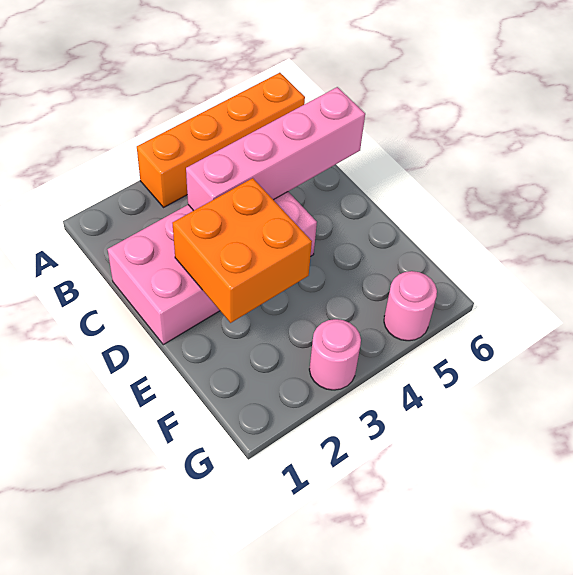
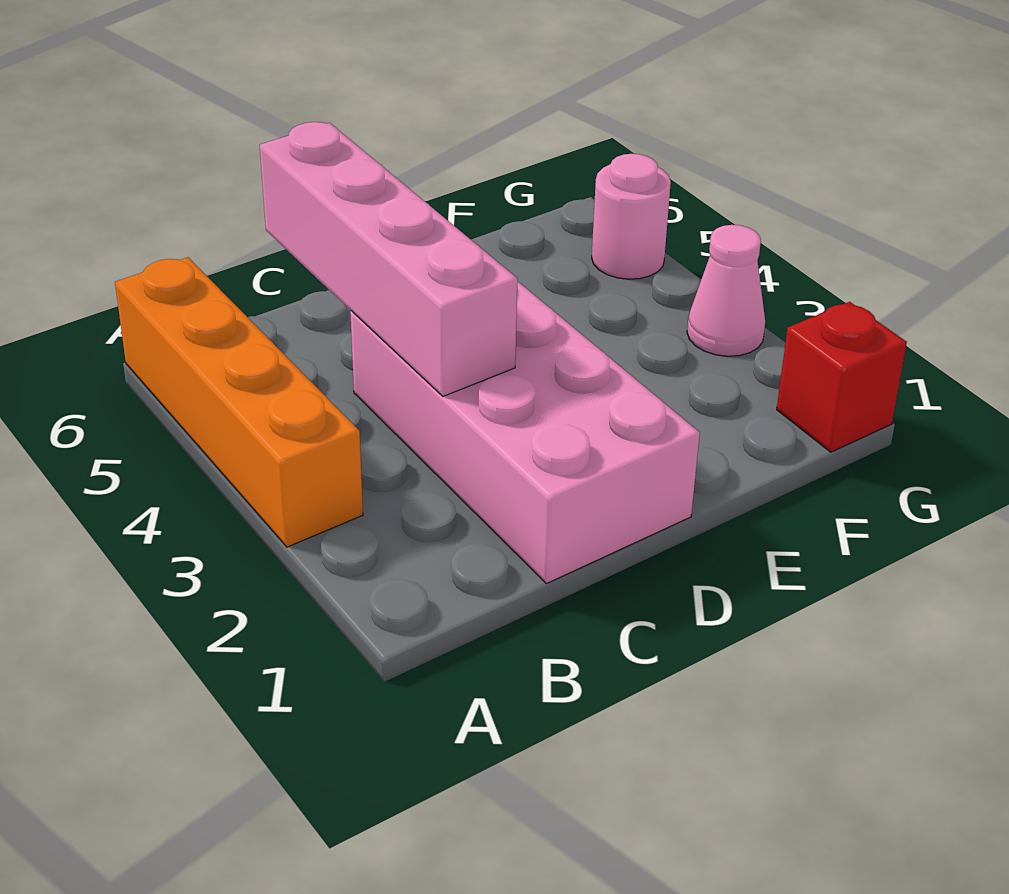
orange brick D2:E3 level 2 -> none
none -> red brick G1 level 1
pink round brick G3 level 1 -> pink cone G3 level 1

